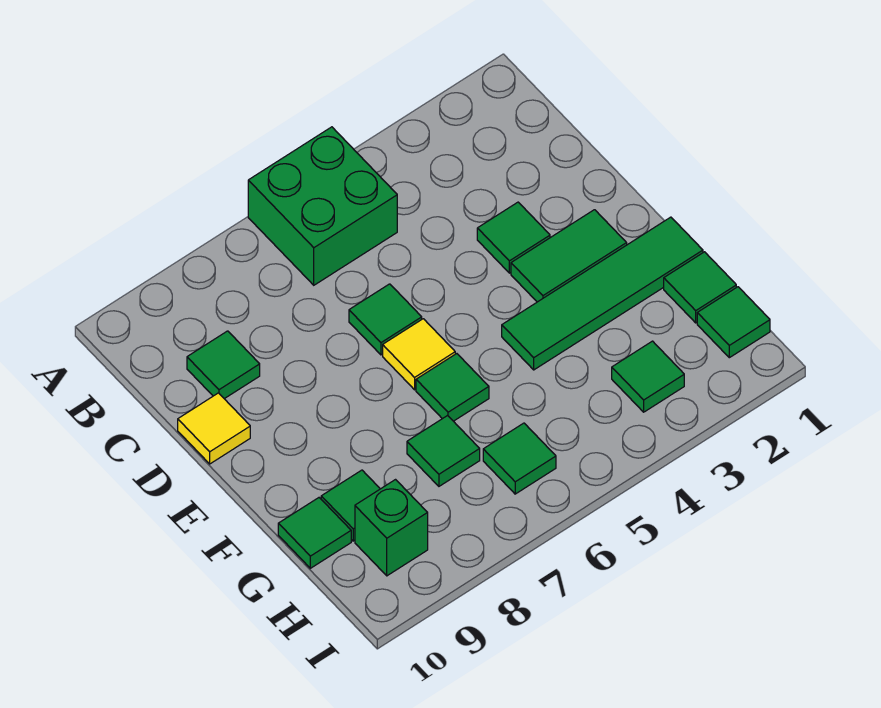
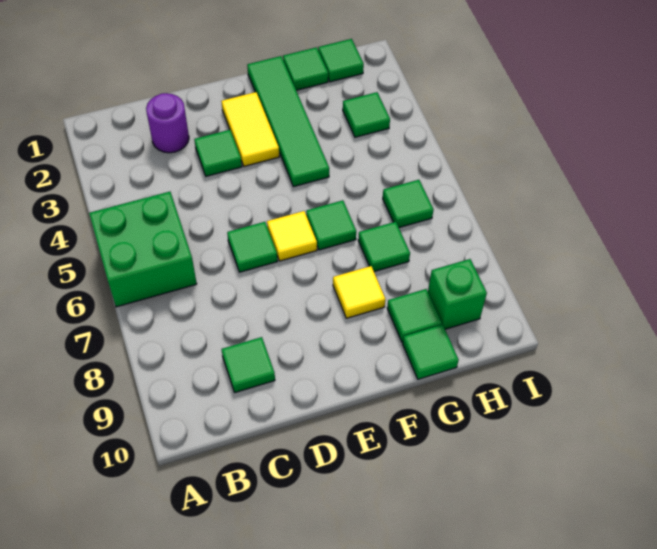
none -> purple round brick C2 level 1
yellow tile D10 level 1 -> yellow tile F8 level 1
green tile E2:E3 level 1 -> yellow tile E2:E3 level 1

